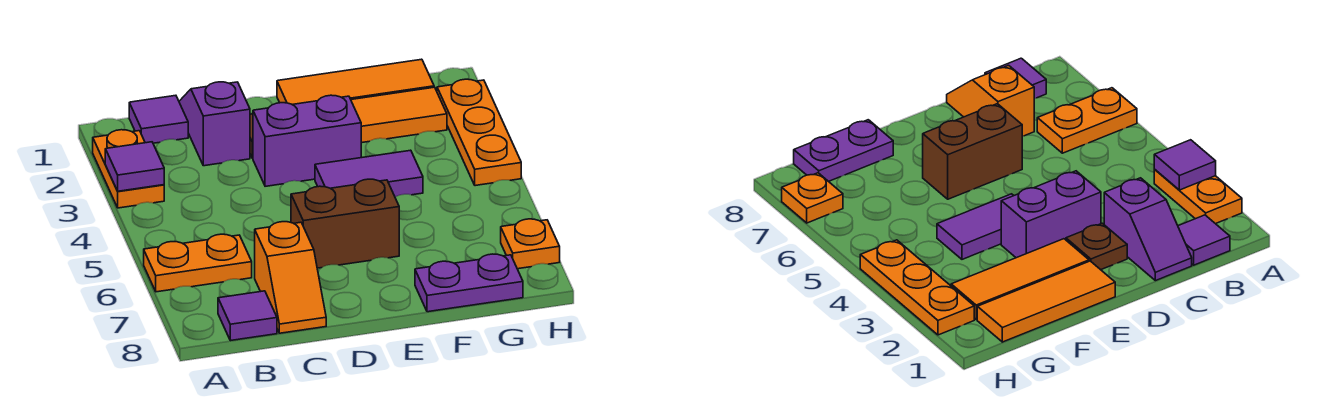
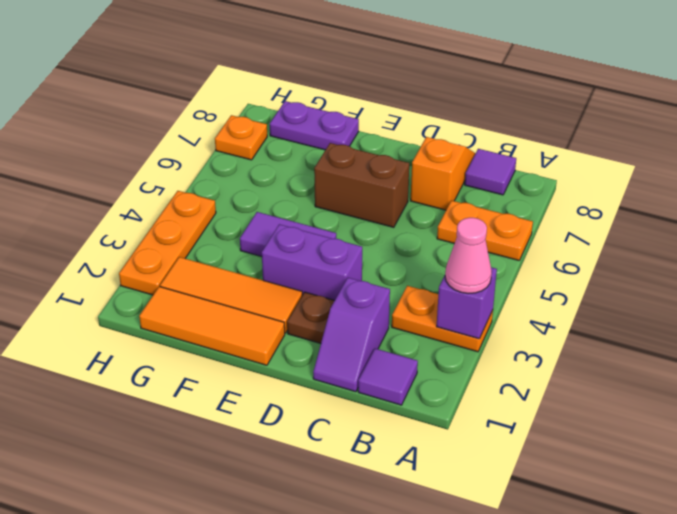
orange plate A2:A3 level 1 -> orange plate A3:B3 level 1
purple tile A3 level 2 -> purple brick A3 level 2
none -> pink cone A3 level 3

